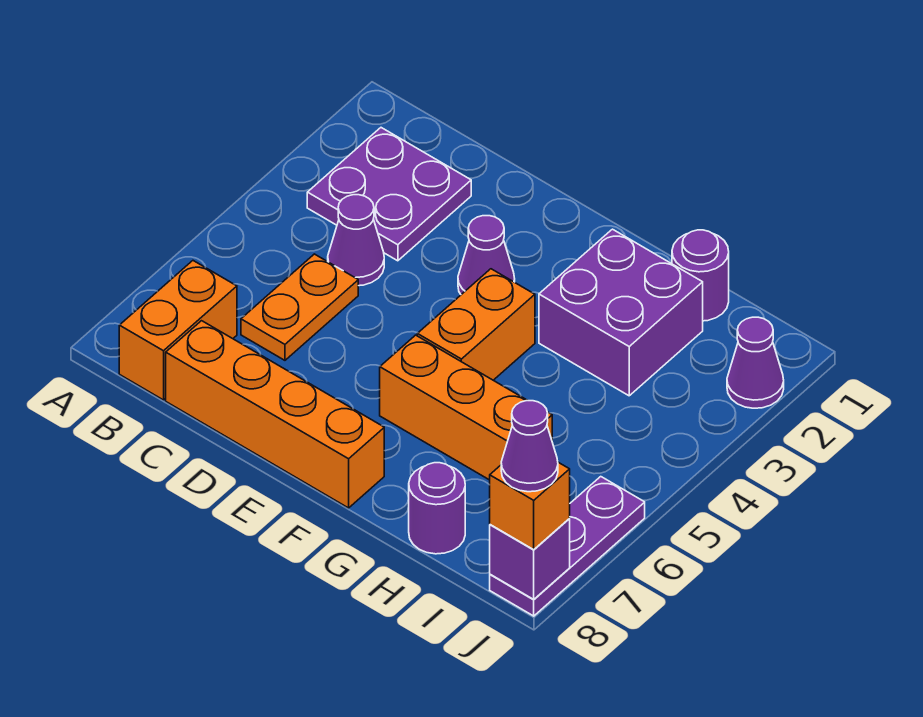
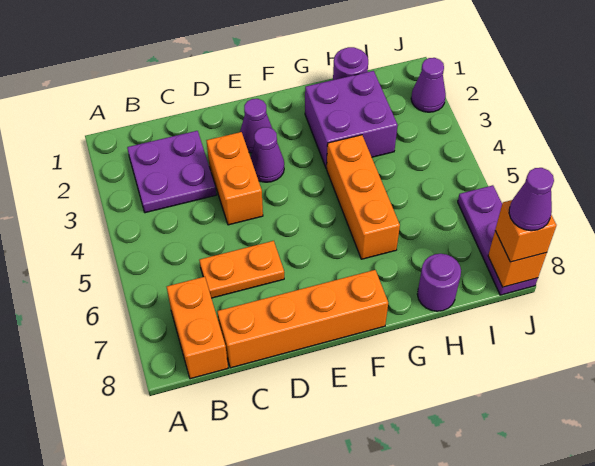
purple cone C4 level 1 -> purple cone E2 level 1
orange plate C5:C6 level 1 -> orange plate C6:D6 level 1
orange brick F4:F5 level 1 -> orange brick D3:D4 level 1
orange brick F6:H6 level 1 -> orange brick G4:G6 level 1
purple brick J8 level 2 -> orange brick J8 level 2

